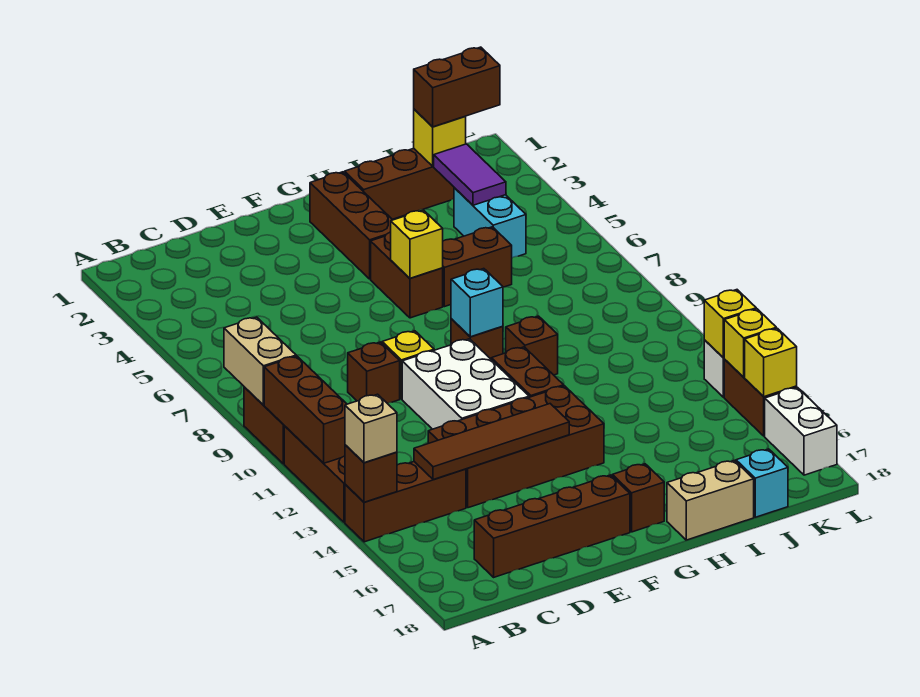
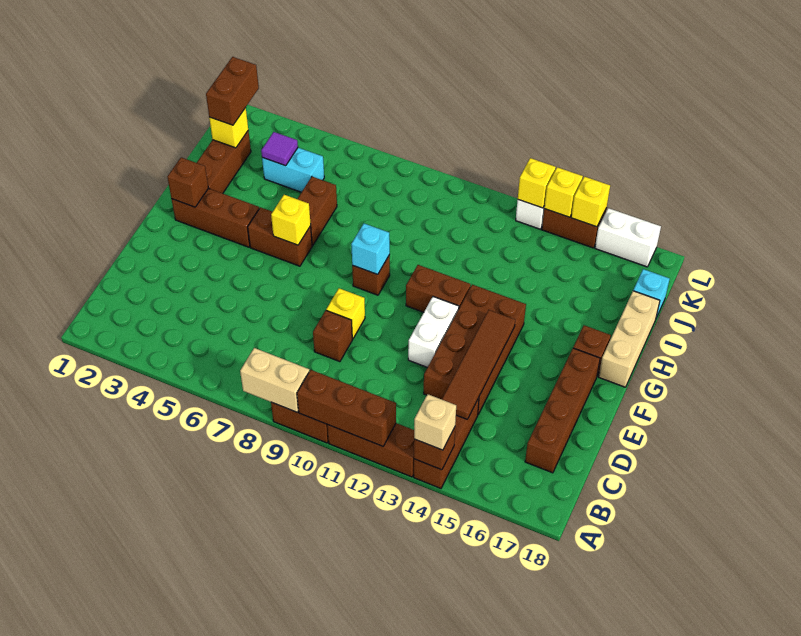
white brick E10:F12 level 1 -> white brick E12:F12 level 1
brown brick H10 level 1 -> brown brick G2 level 2
tan brick H18:I18 level 1 -> tan brick G18:I18 level 1
purple tile J3:J4 level 2 -> purple tile J4 level 2

